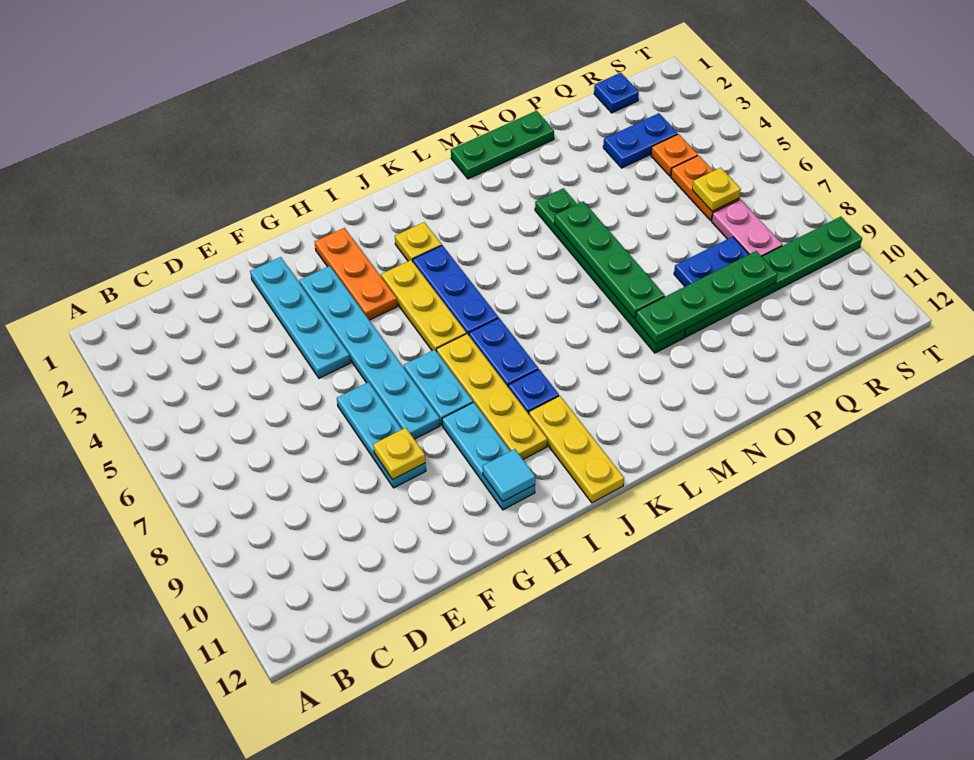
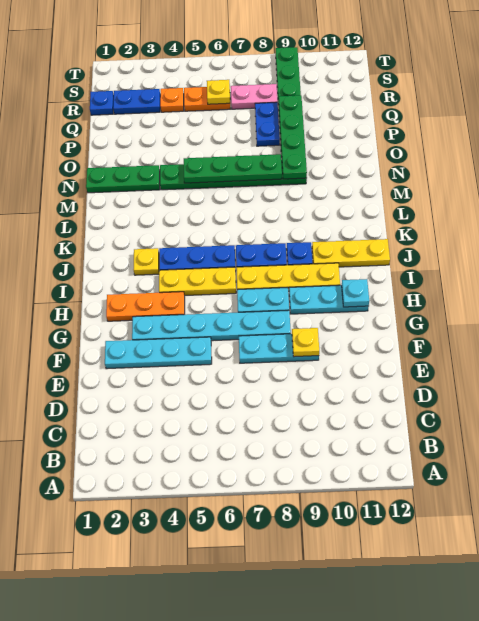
cyan tile H11 level 2 -> cyan plate H11 level 2
green plate M1:O1 level 1 -> green plate N1:N3 level 1
blue plate Q3:R3 level 1 -> blue plate R2:R3 level 1

